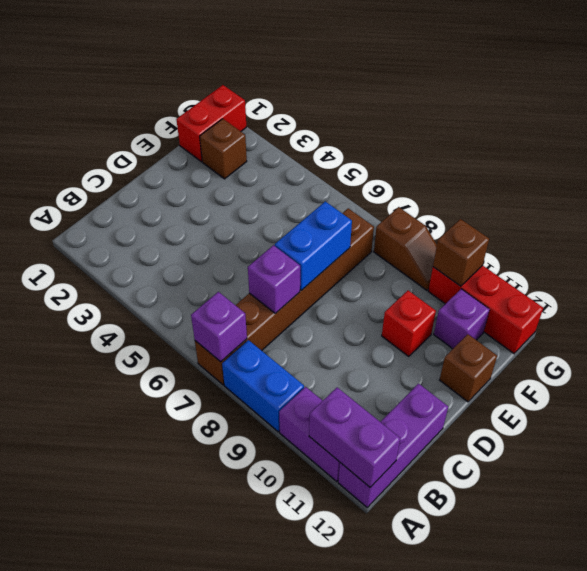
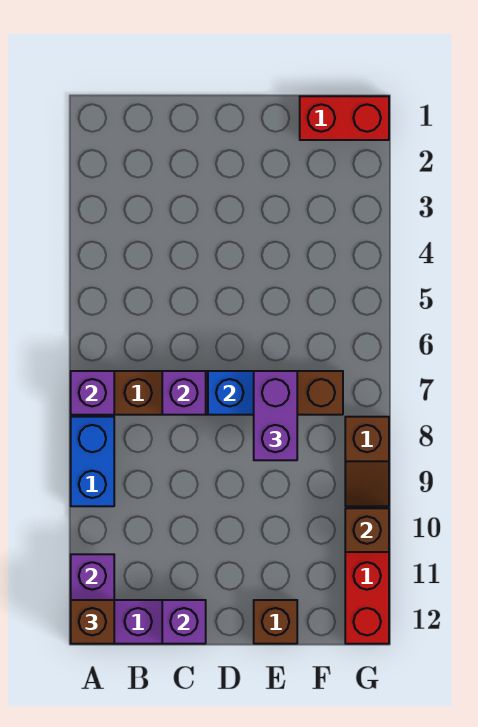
purple brick A10:A11 level 1 -> purple brick E7:E8 level 3
red brick E10 level 1 -> none
brown brick F2 level 1 -> brown brick A12 level 3
purple brick F11 level 1 -> purple brick C12 level 2

